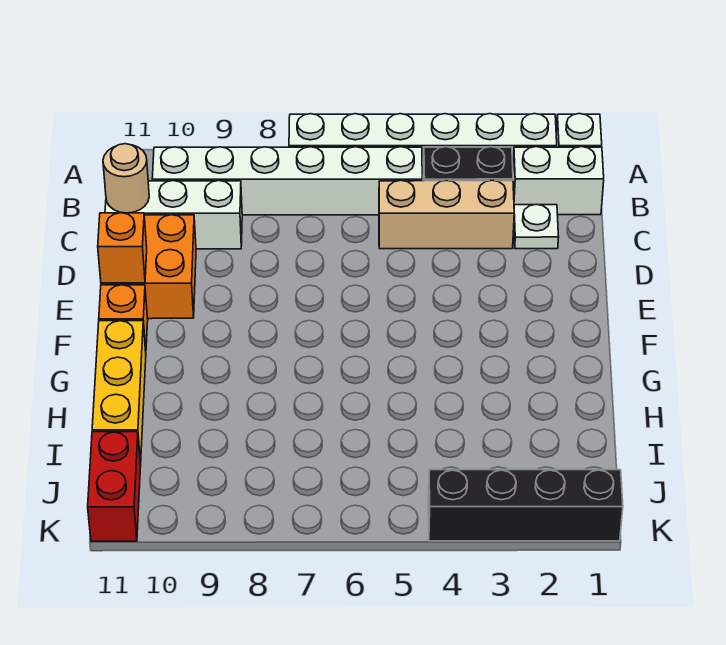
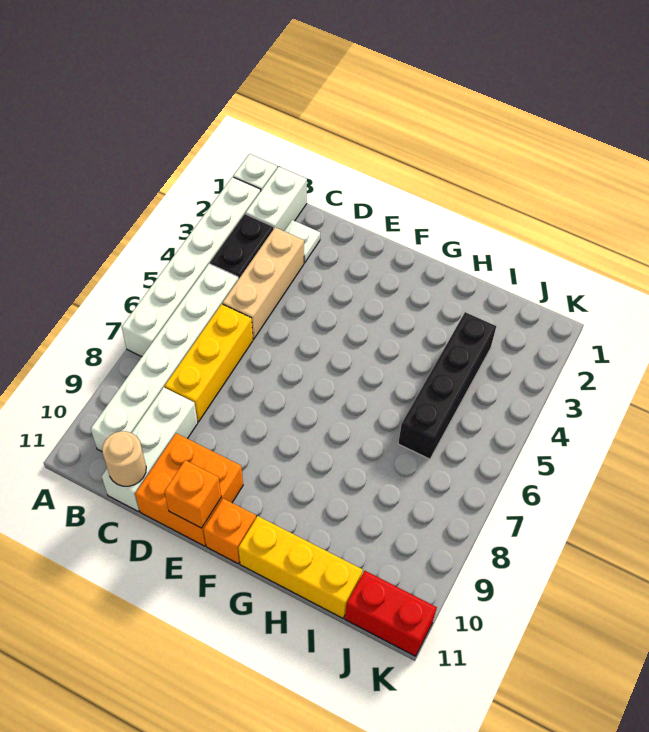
none -> yellow brick C6:C8 level 1
black brick K1:K4 level 1 -> black brick I3:I6 level 1

